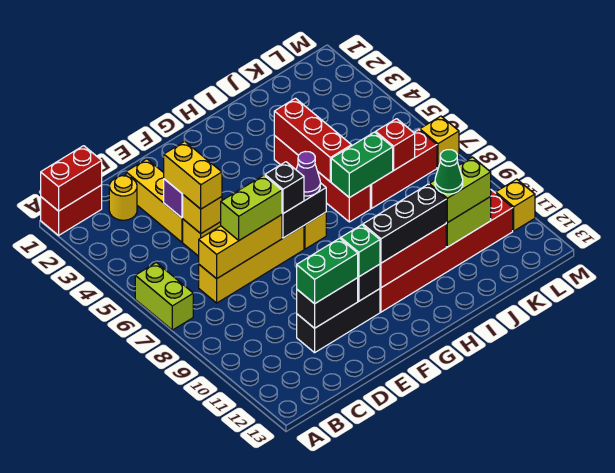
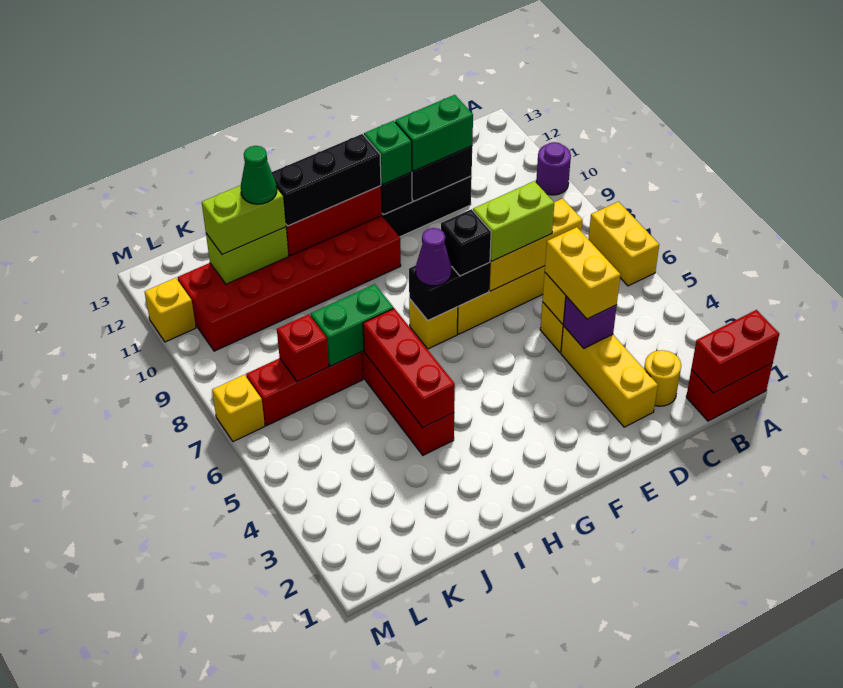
lime brick A6:A7 level 1 -> yellow brick A6:A7 level 1
none -> purple round brick A10 level 1

